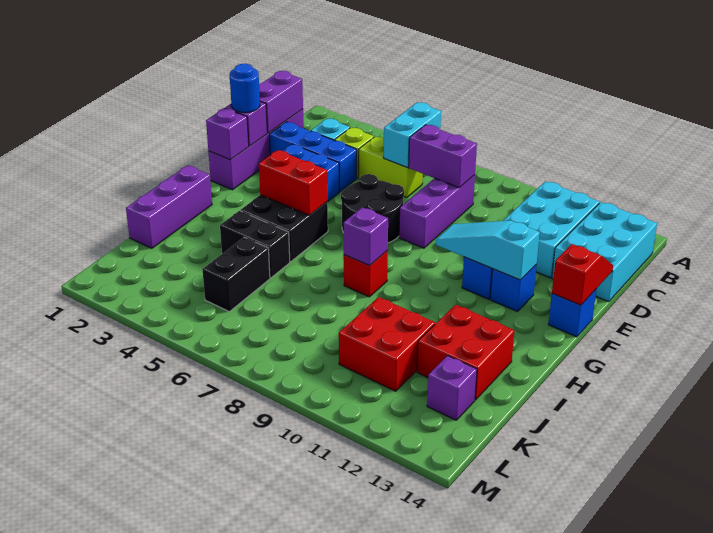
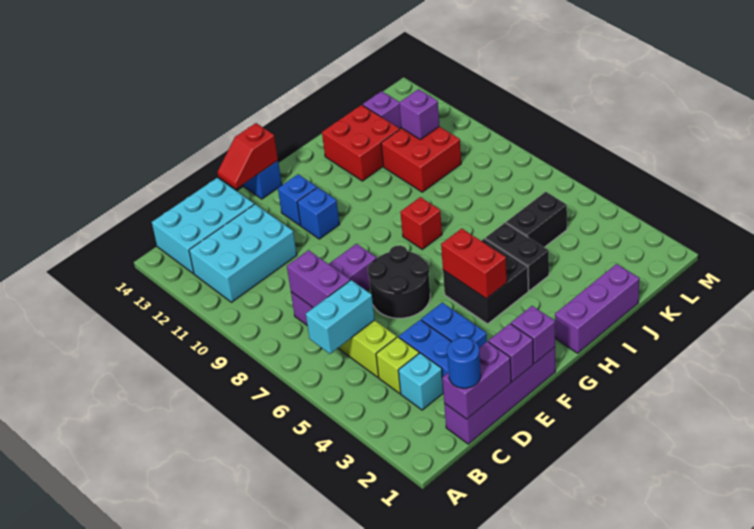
blue round brick E1 level 3 -> blue round brick C1 level 3
cyan slope F10:F12 level 2 top 12 -> none
purple brick H8 level 2 -> purple brick K11 level 2

